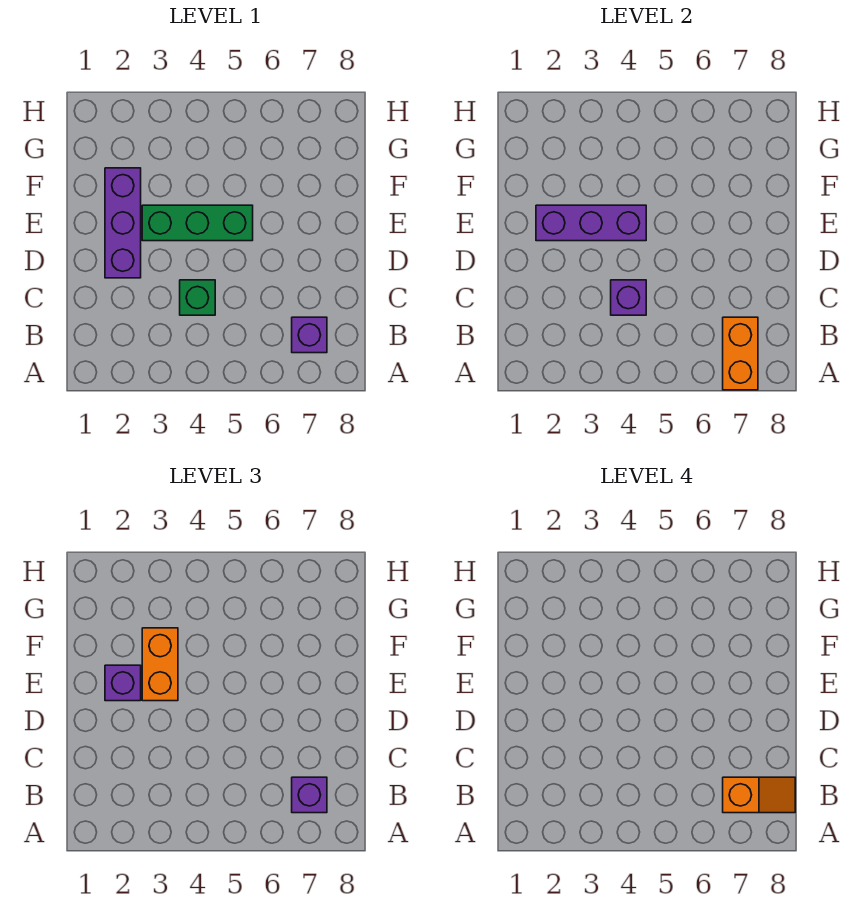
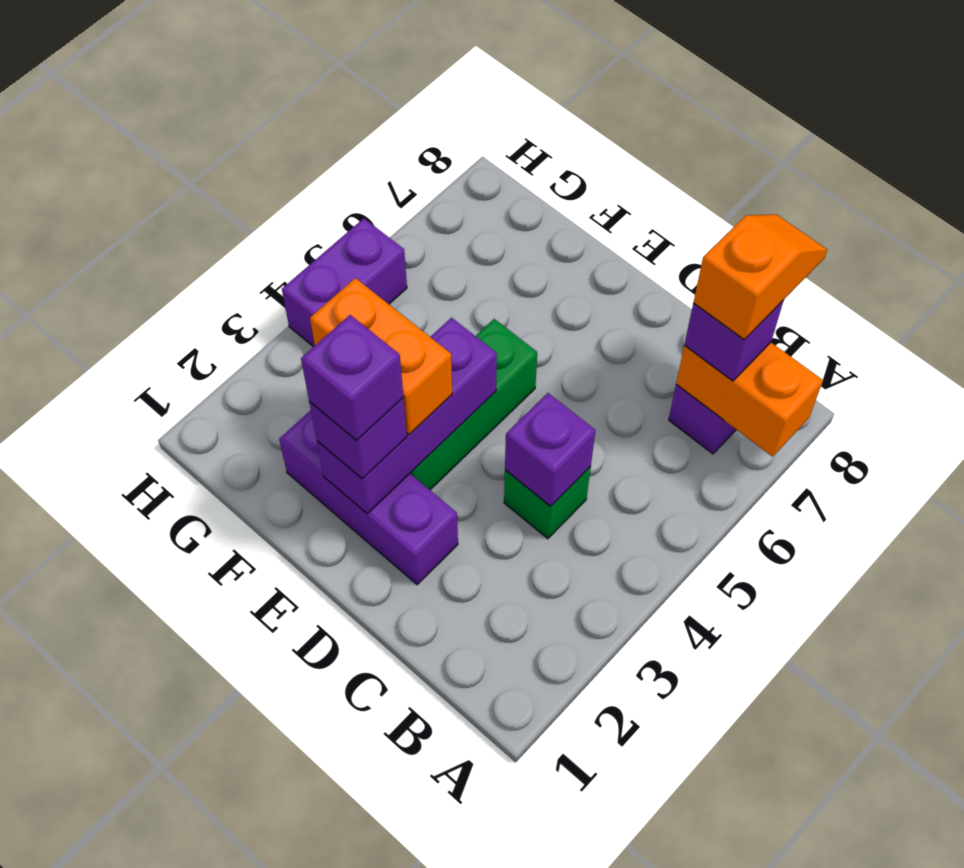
none -> purple brick E2 level 4
none -> purple brick H4:H5 level 1

